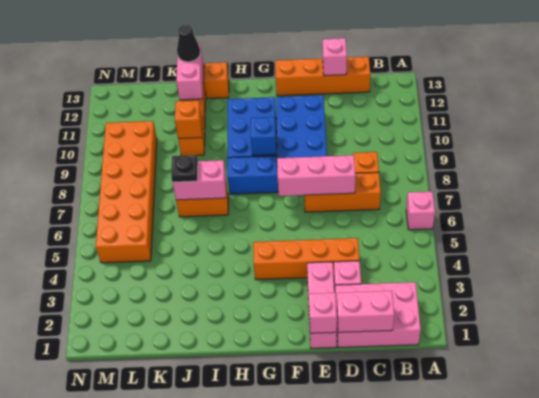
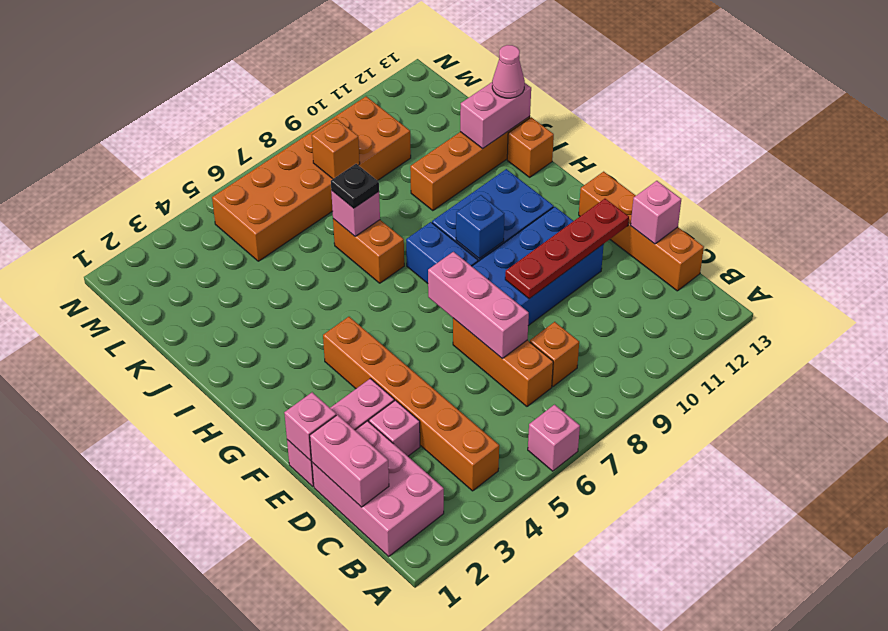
orange brick D4:G4 level 1 -> orange brick B4:G4 level 1
none -> red plate E9:E12 level 2
pink brick I7:J7 level 2 -> pink brick J7 level 2
orange brick J10 level 2 -> orange brick L8 level 2
black cone J13 level 3 -> pink cone J13 level 3

